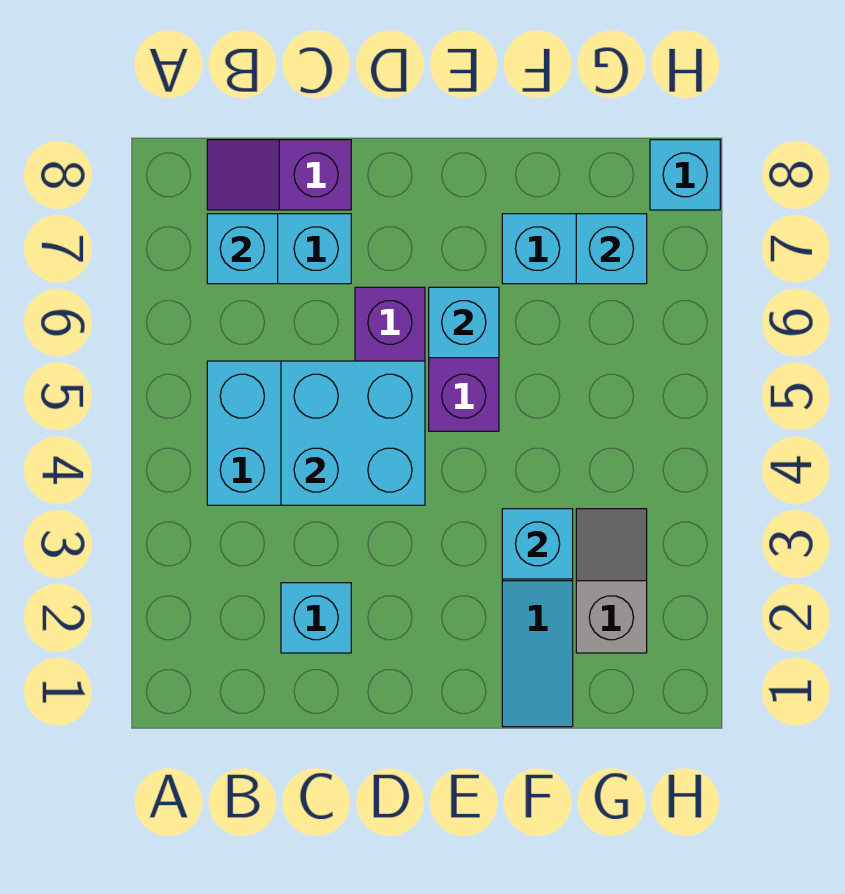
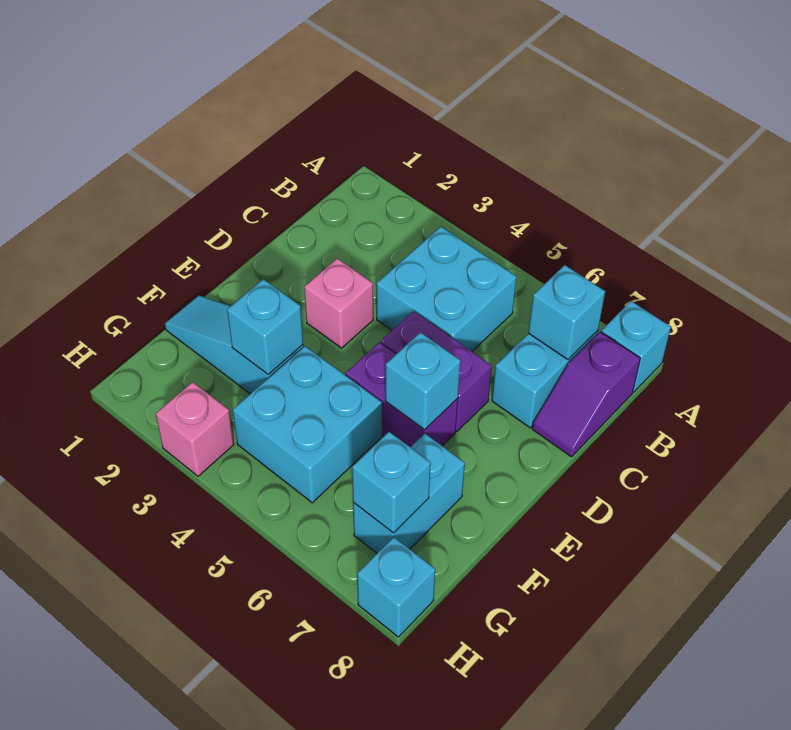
purple slope B8:C8 level 1 top C -> purple slope B8:C8 level 1 top B
cyan brick C2 level 1 -> cyan brick A8 level 1
cyan brick C4:D5 level 2 -> cyan brick F4:G5 level 1
none -> pink brick D3 level 1
grey slope G2:G3 level 1 top 2 -> none
none -> pink brick H3 level 1

